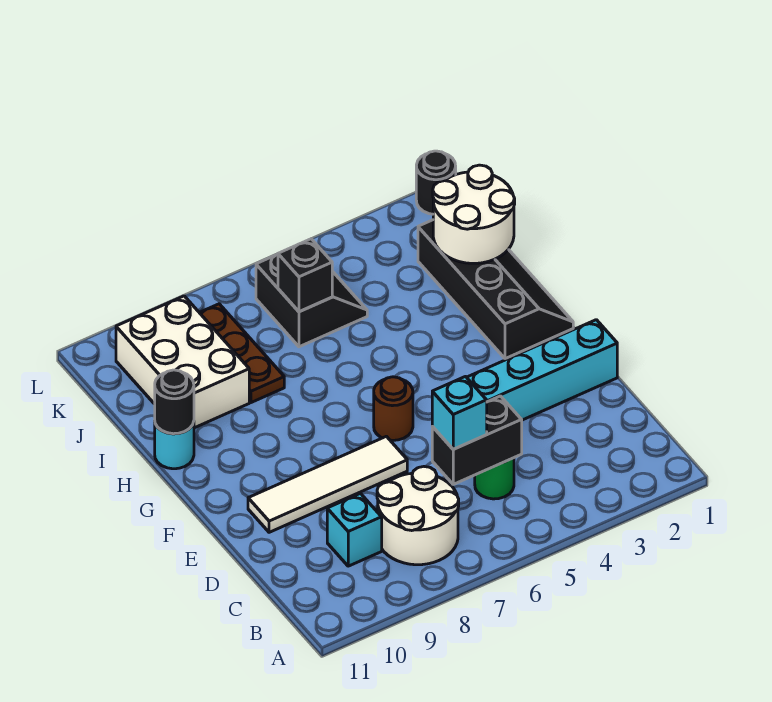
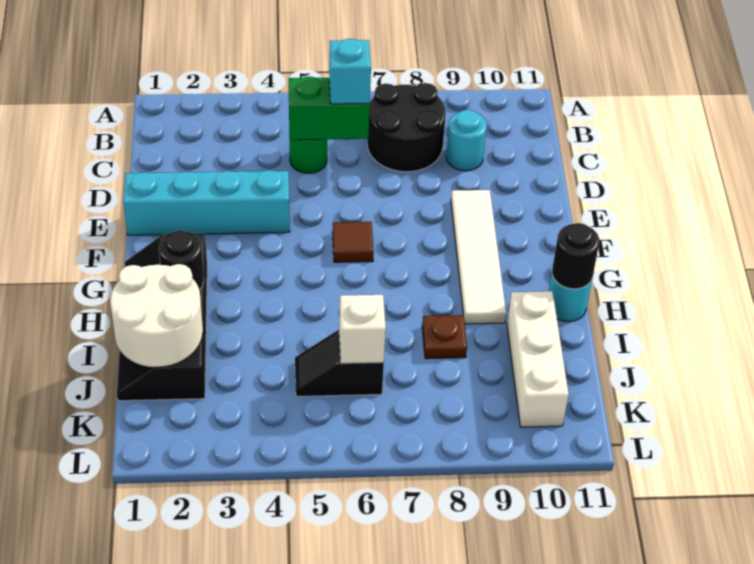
white round brick B7:C8 level 1 -> black round brick B7:C8 level 1
black brick C5:C6 level 2 -> green brick C5:C6 level 2
cyan brick C9 level 1 -> cyan round brick C9 level 1
white tile E7:E10 level 1 -> white tile E9:H9 level 1
brown round brick F6 level 1 -> brown tile F6 level 1
brown plate I8:K8 level 1 -> brown plate I8 level 1
white brick I9:K10 level 1 -> white brick I10:K10 level 1
black slope J5:K6 level 1 top 6 -> black slope J5:J6 level 1 top 6
black brick J6 level 2 -> white brick J6 level 2
black round brick L1 level 1 -> black round brick H2 level 2

